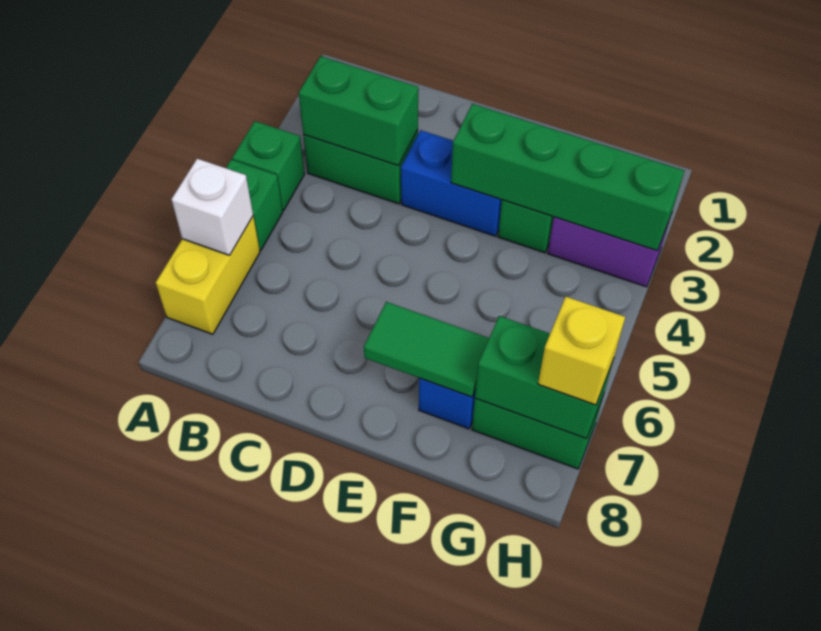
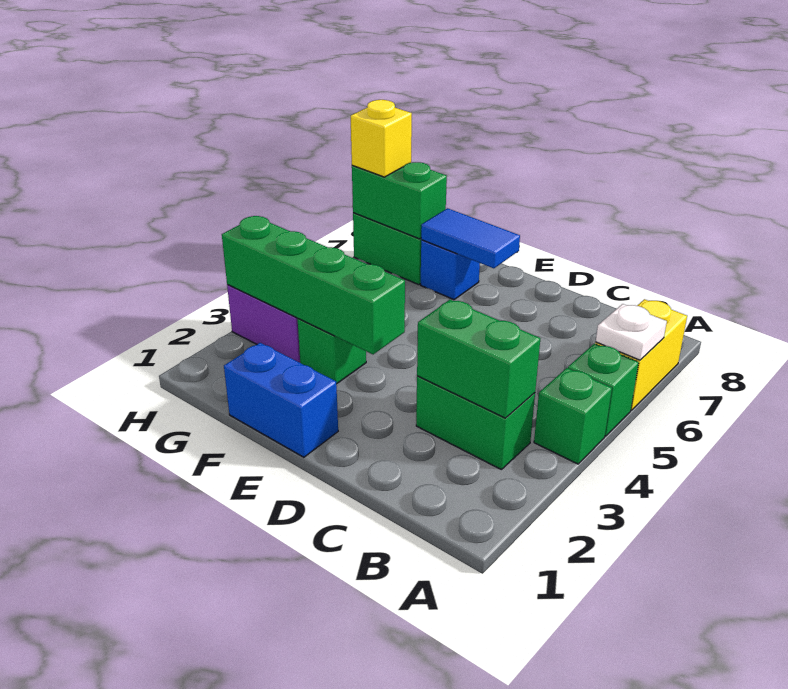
white brick A6 level 2 -> white plate A6 level 2
blue brick D3:E3 level 1 -> blue brick E1:F1 level 1
green tile E7:F7 level 2 -> blue tile E7:F7 level 2

